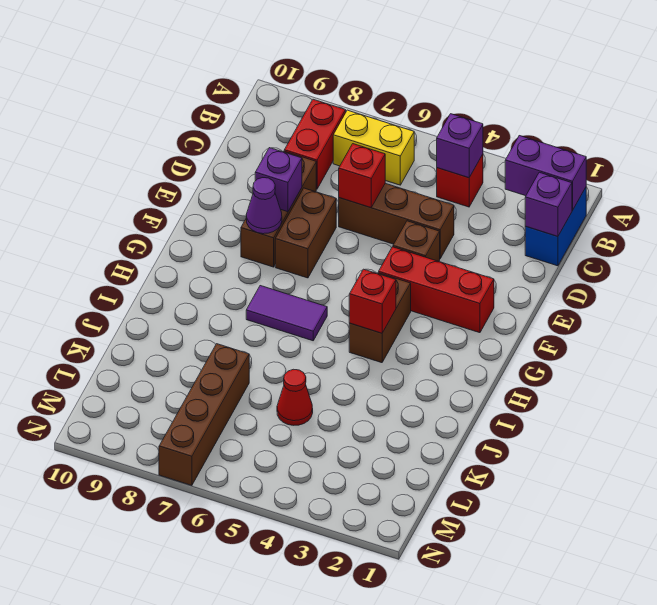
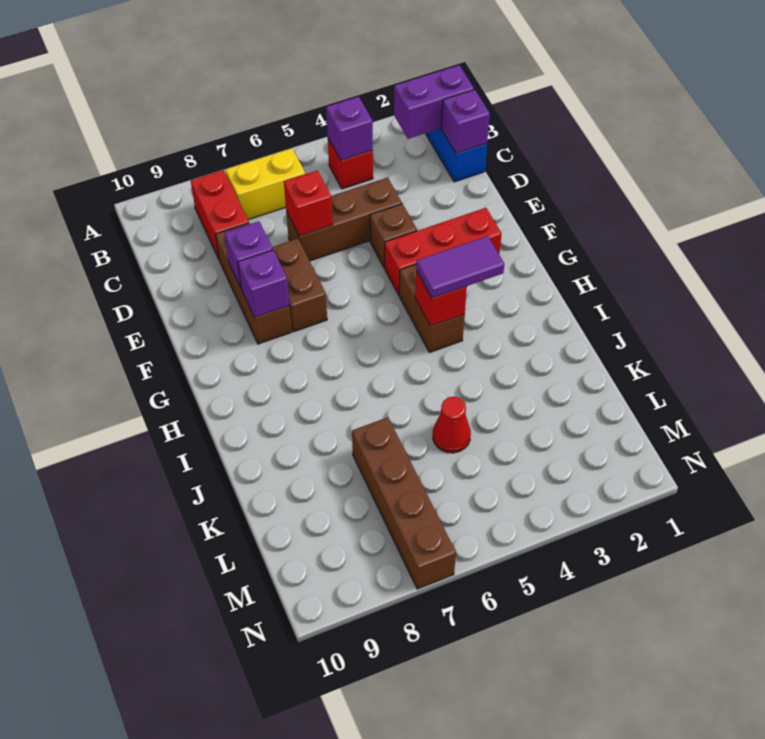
purple cone F8 level 2 -> purple brick F8 level 2
purple tile H6:H7 level 1 -> purple tile H3:H4 level 3

